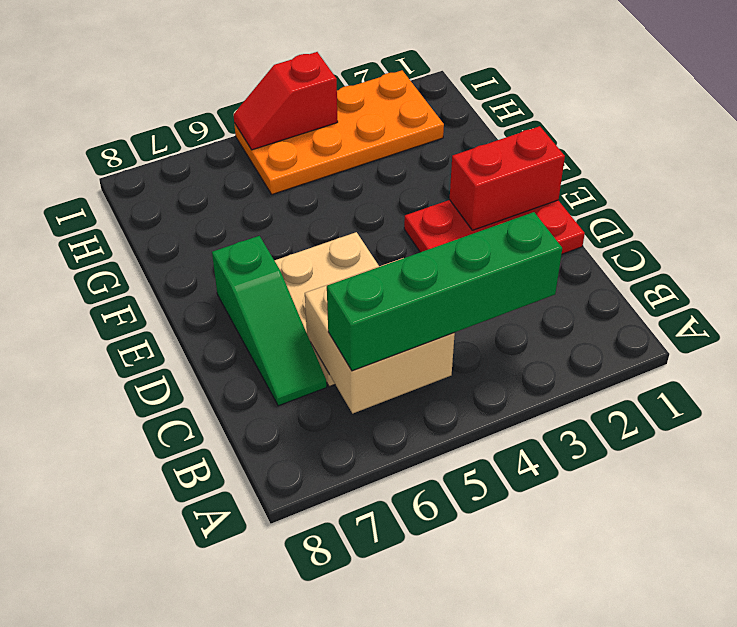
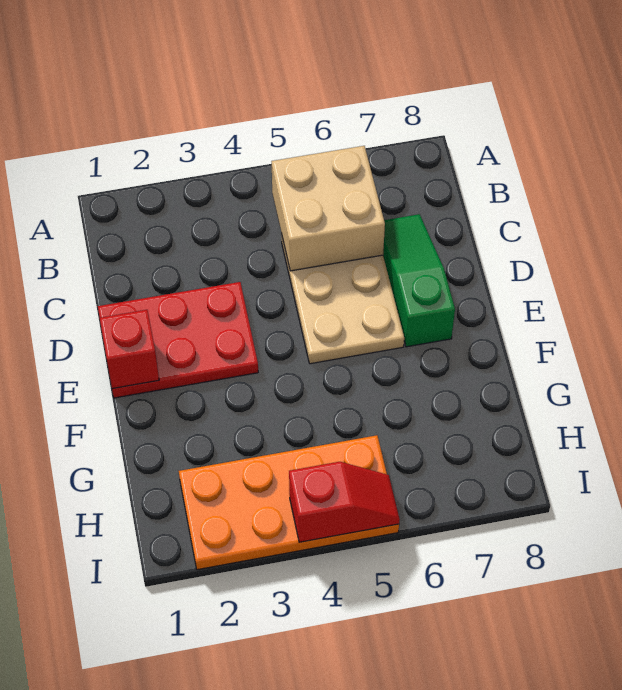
green brick B3:B6 level 3 -> none
red brick E1:E2 level 2 -> red brick E1 level 2

